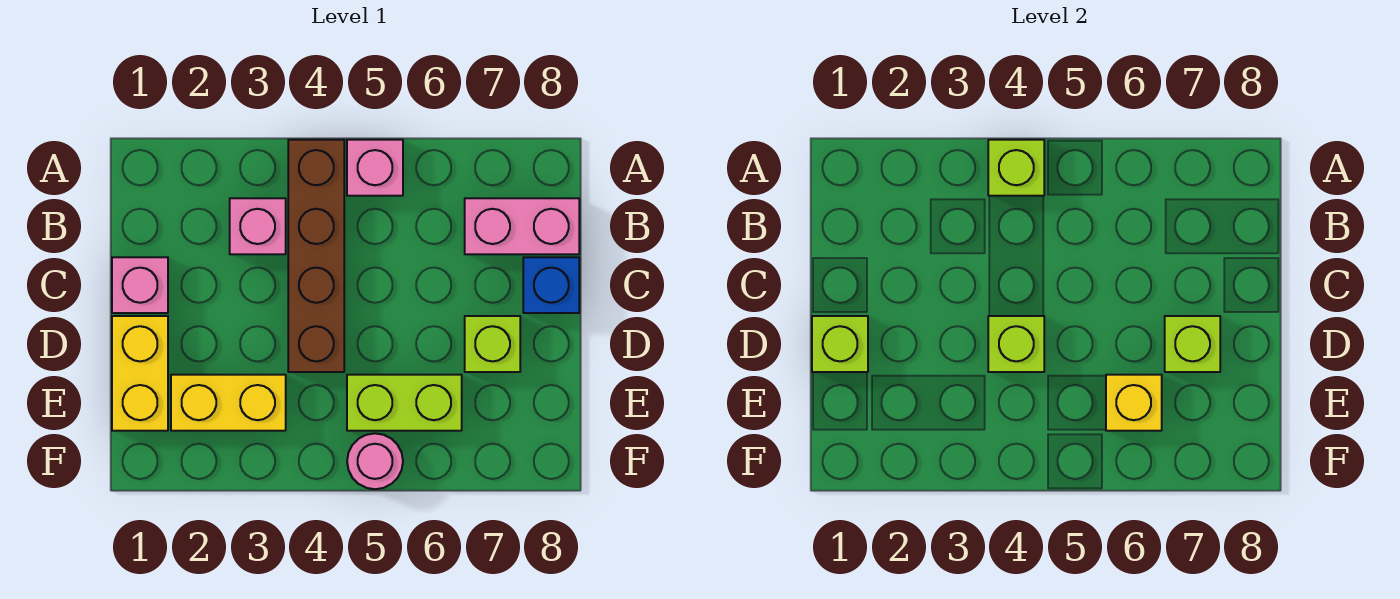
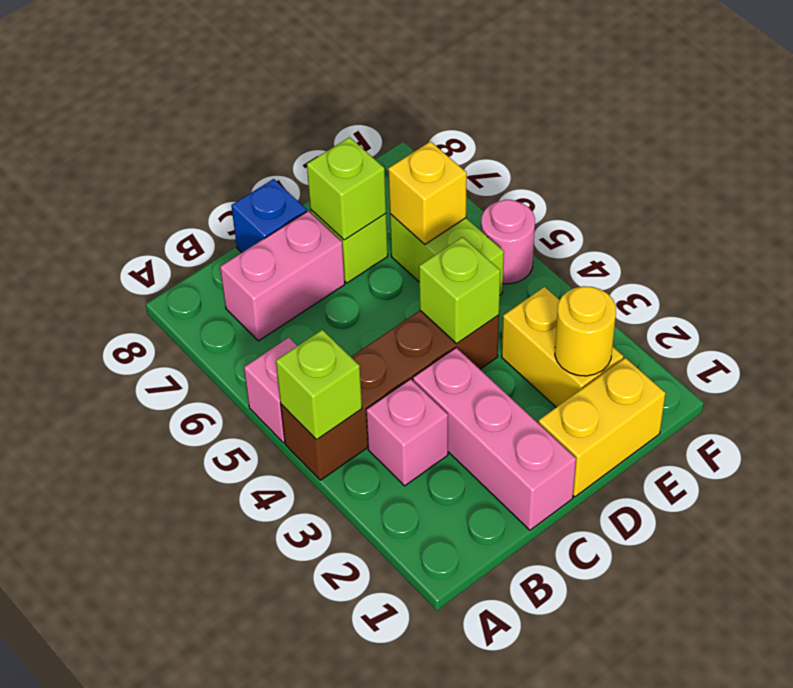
pink brick B7:B8 level 1 -> pink brick B7:C7 level 1
pink brick C1 level 1 -> pink brick C1:C3 level 1
lime brick D1 level 2 -> none
none -> yellow round brick E2 level 2

